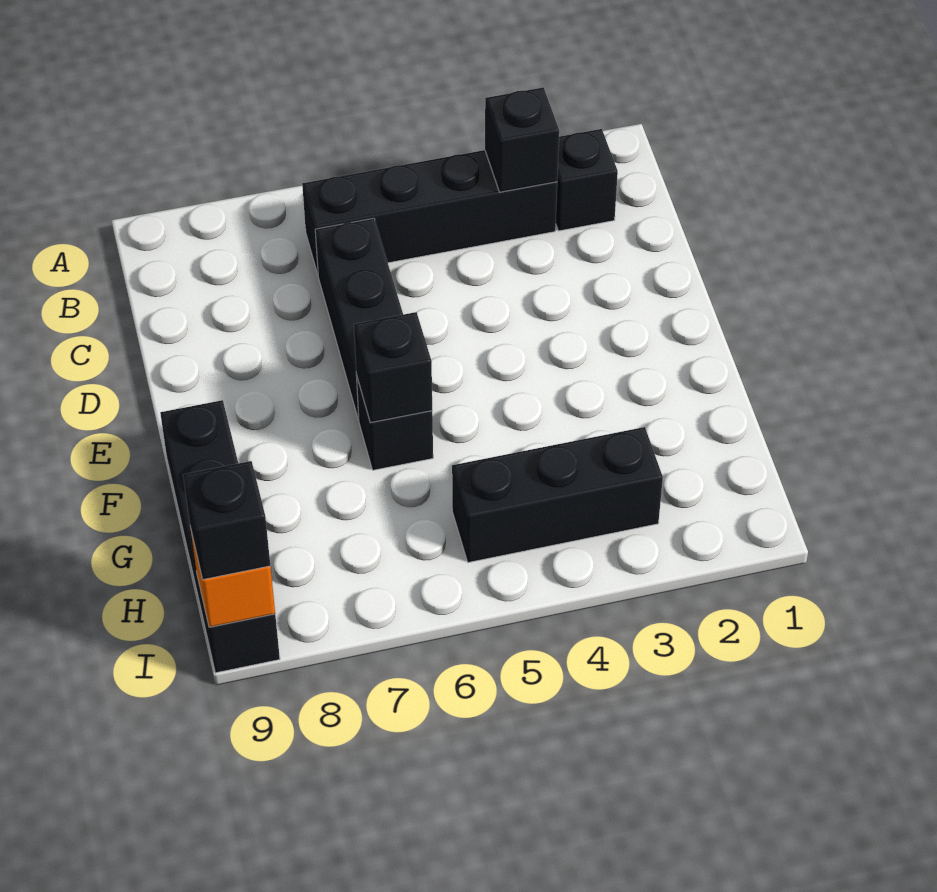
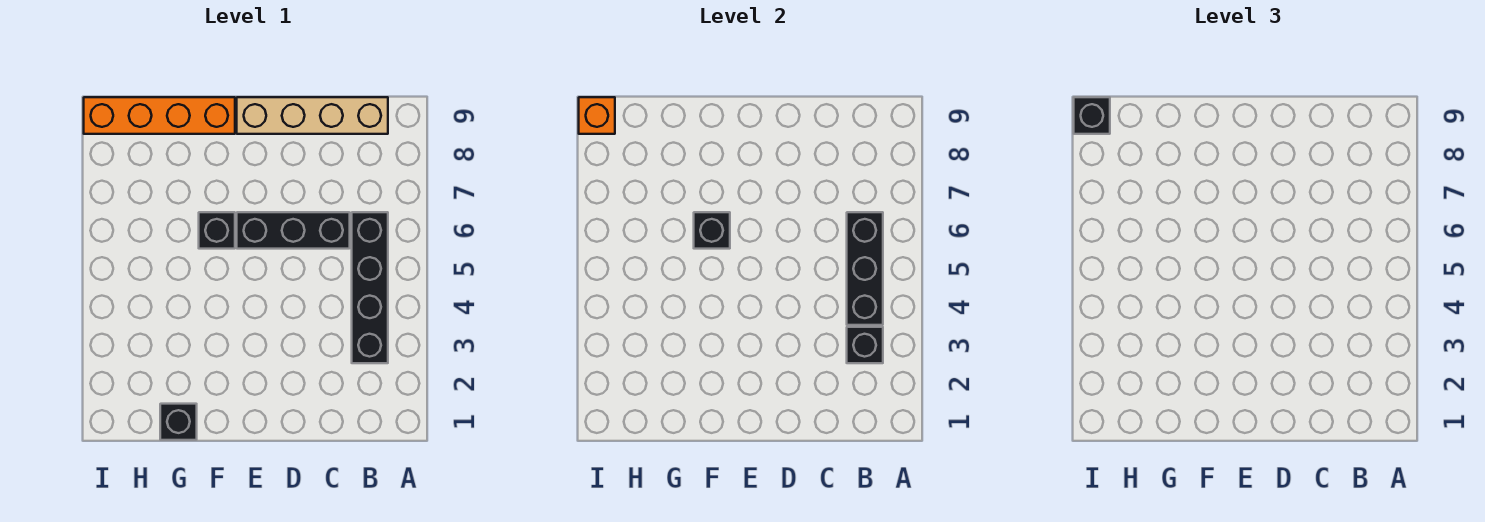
black brick B2 level 1 -> black brick G1 level 1
none -> tan brick B9:E9 level 1
black brick F9:I9 level 1 -> orange brick F9:I9 level 1
black brick H3:H5 level 1 -> black brick B4:B6 level 2

